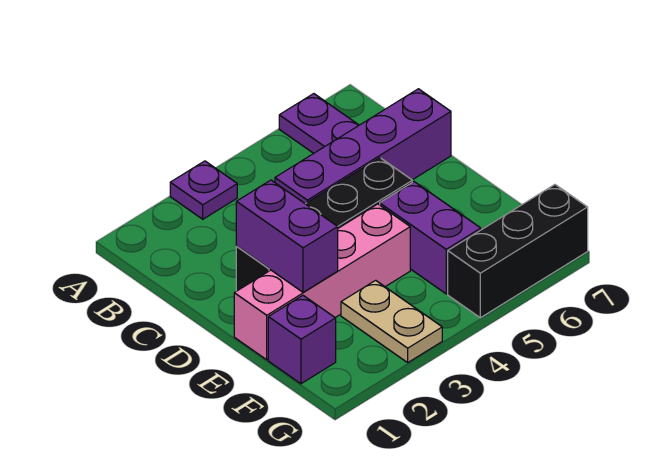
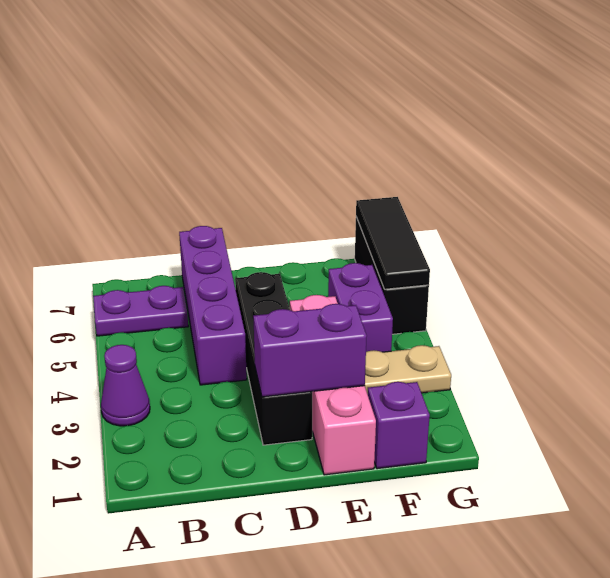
purple plate A3 level 1 -> purple cone A3 level 1
purple brick E5:F5 level 1 -> purple brick F4:F5 level 1
none -> black tile G5:G7 level 2

